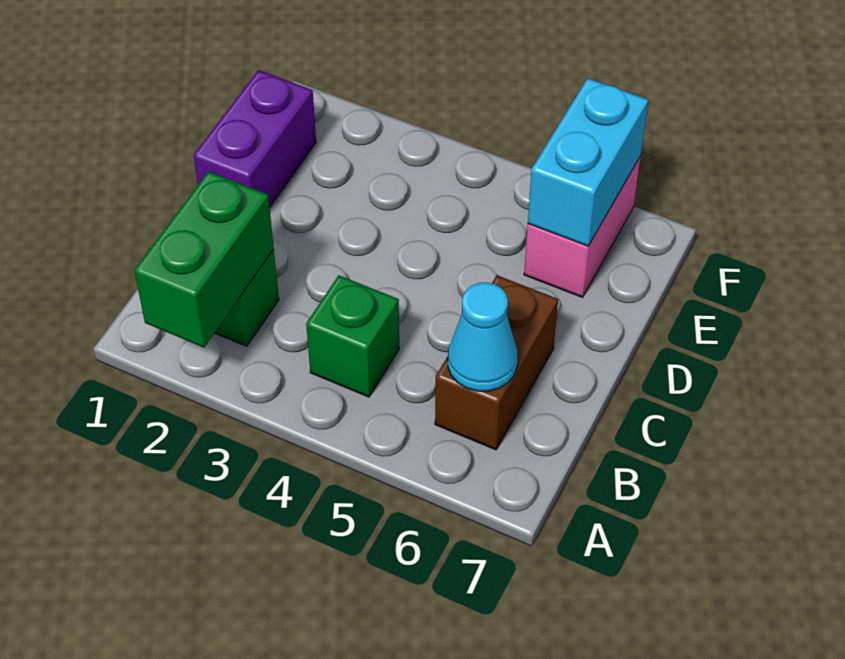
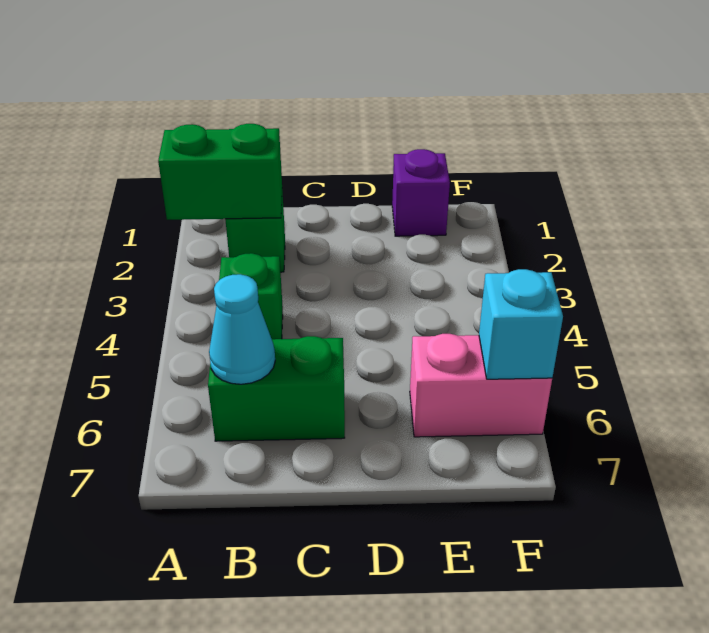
brown brick B6:C6 level 1 -> green brick B6:C6 level 1
purple brick D1:E1 level 1 -> purple brick E1 level 1
cyan brick E6:F6 level 2 -> cyan brick F6 level 2

